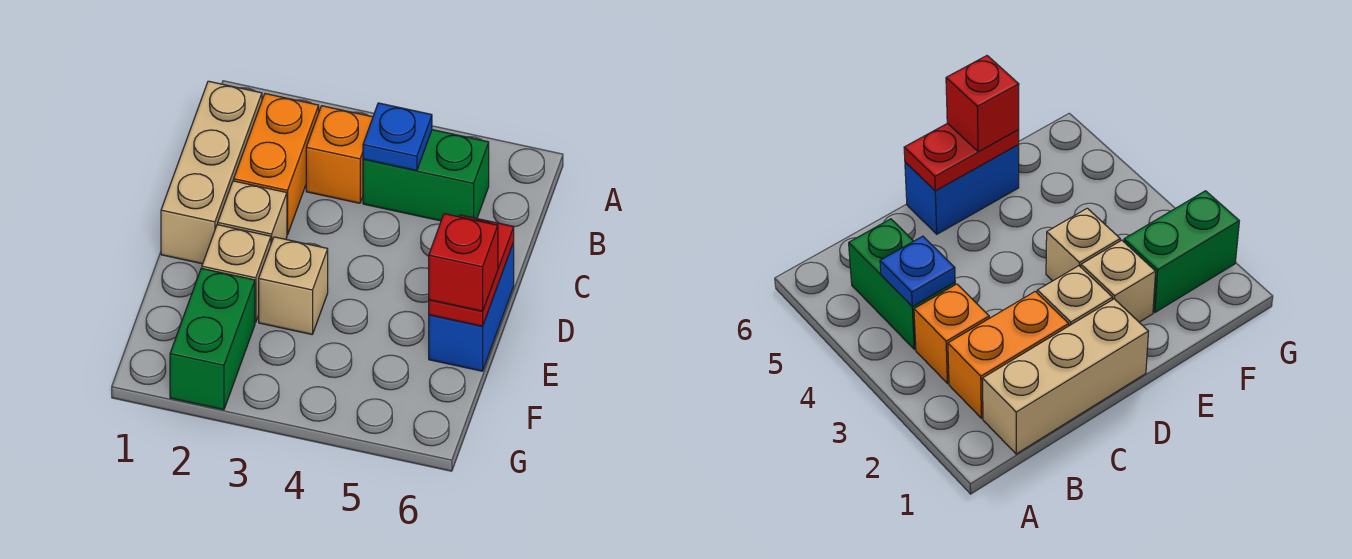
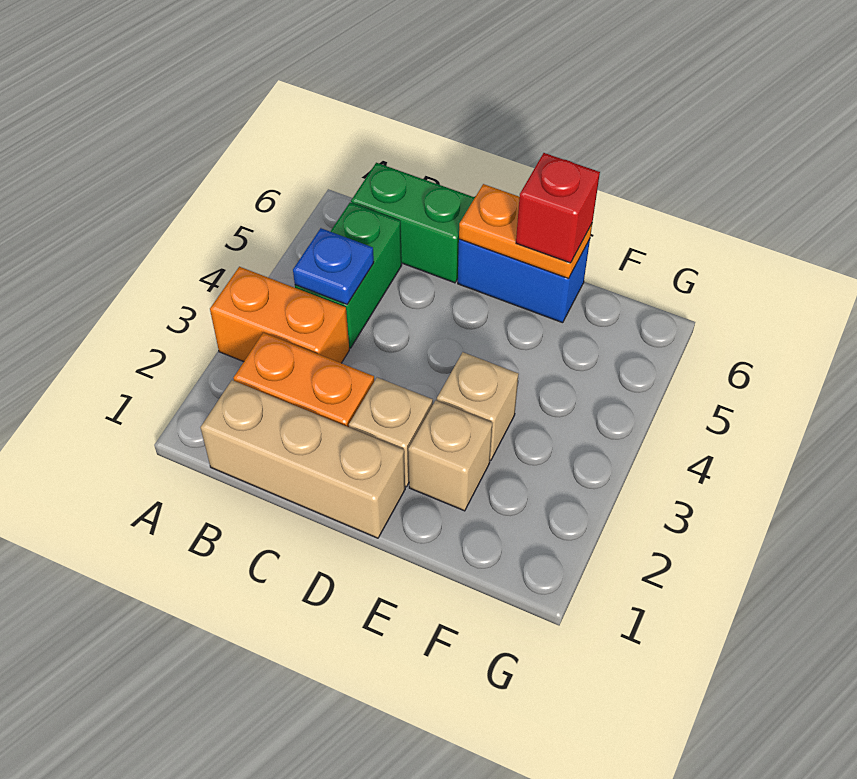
orange brick B3 level 1 -> orange brick A3:B3 level 1
red plate D6:E6 level 2 -> orange plate D6:E6 level 2
green brick F2:G2 level 1 -> green brick B6:C6 level 1

